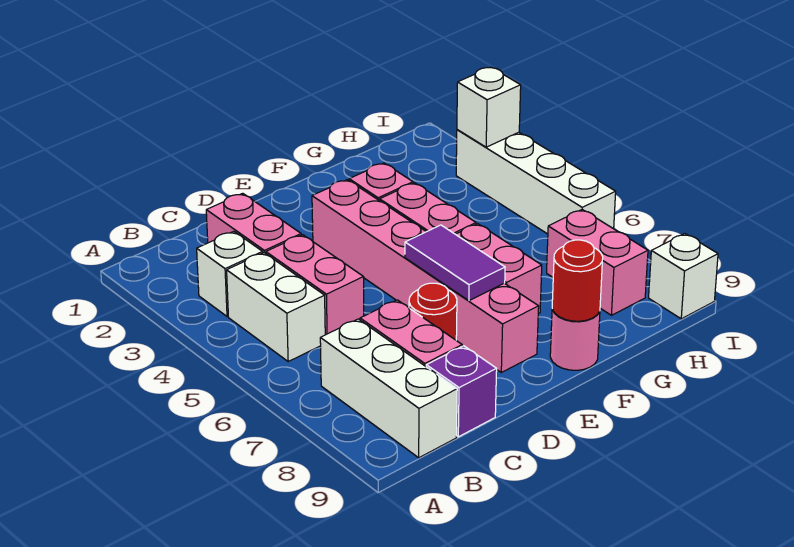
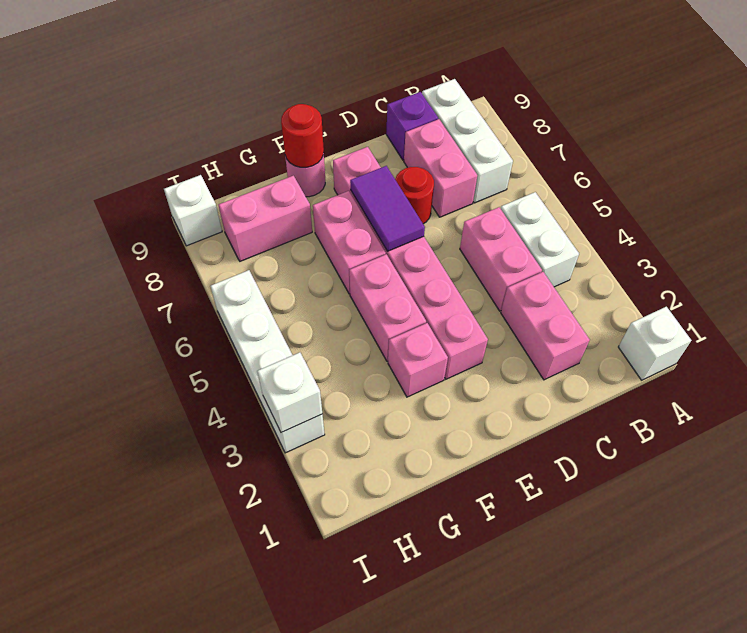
white brick B3 level 1 -> white brick A1 level 1
pink brick H7:H8 level 1 -> pink brick G8:H8 level 1

